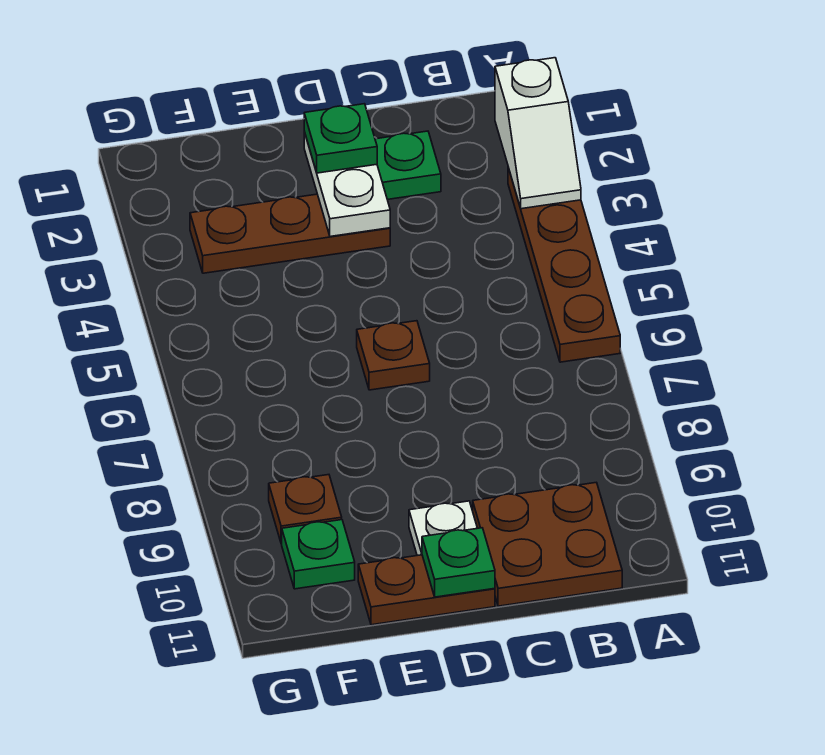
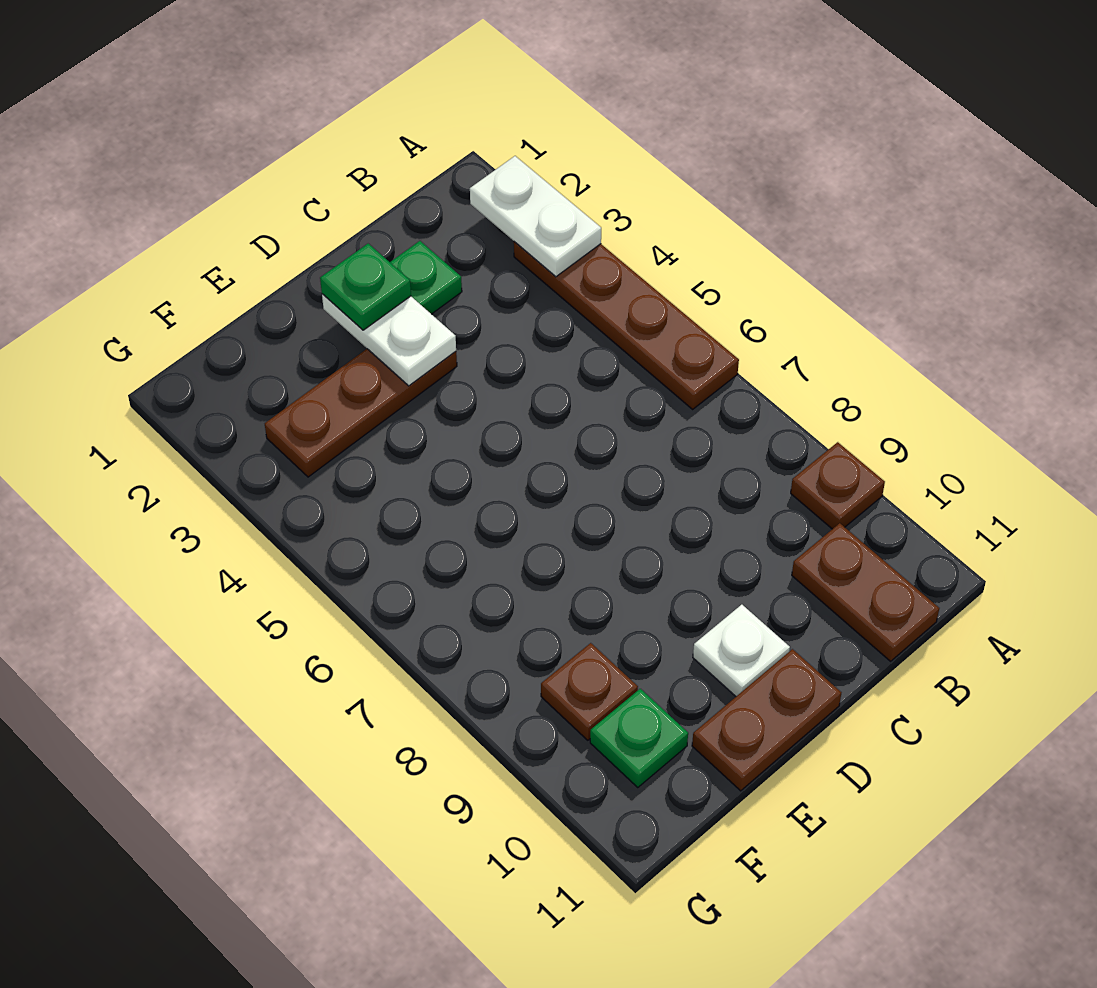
white slope A2:A3 level 2 top 2 -> white plate A2:A3 level 2
brown plate B10:C11 level 1 -> brown plate B10:B11 level 1
brown plate D6 level 1 -> brown plate A9 level 1
green plate D11 level 2 -> none

